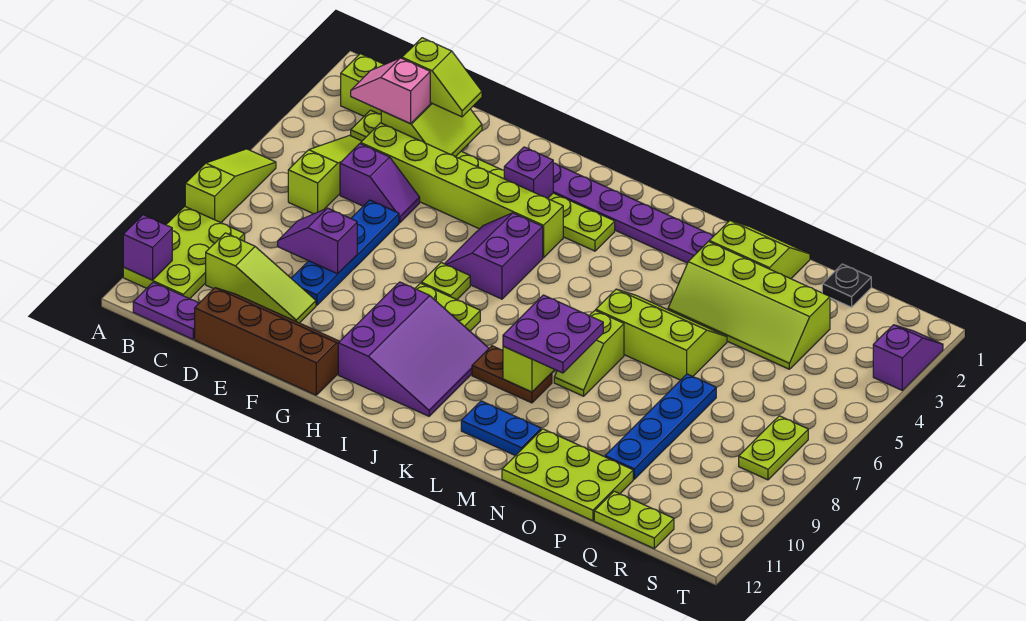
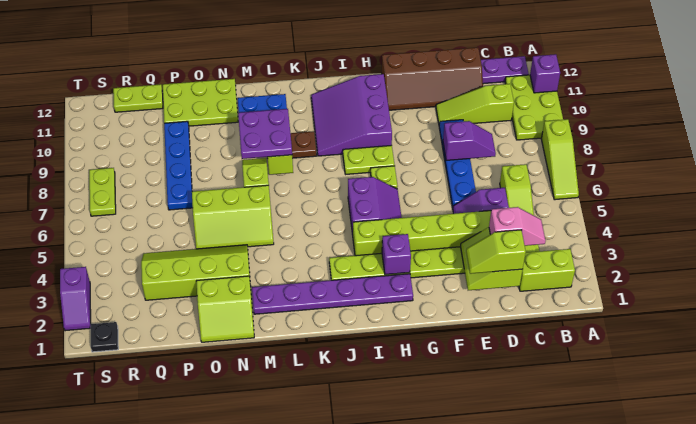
black plate Q1 level 1 -> black plate S1 level 1

